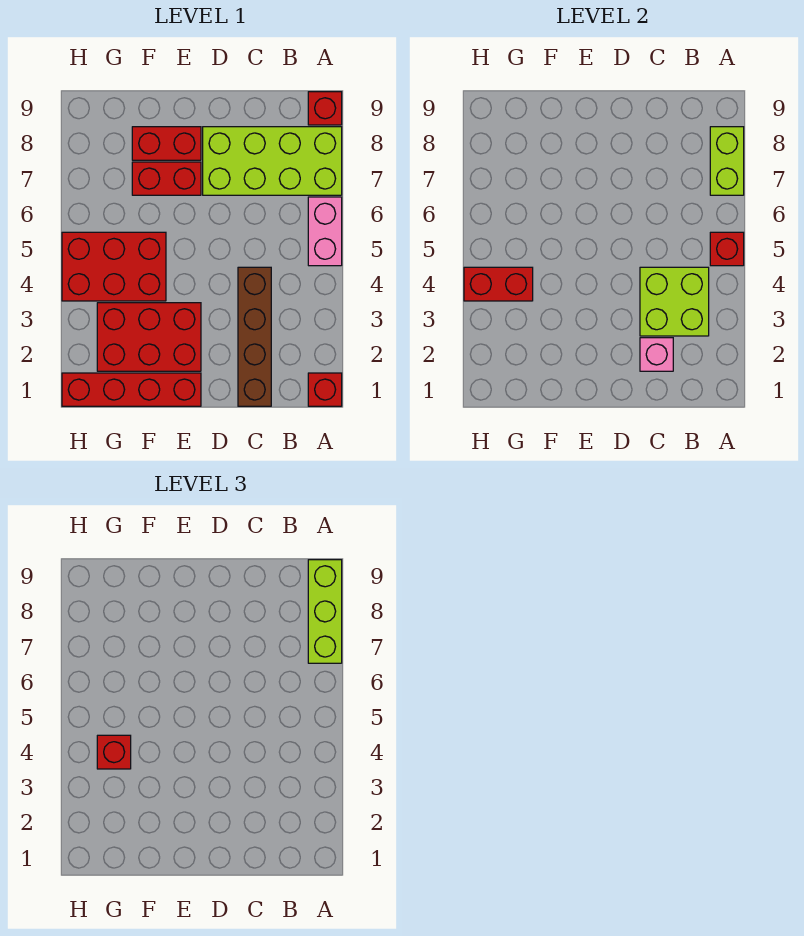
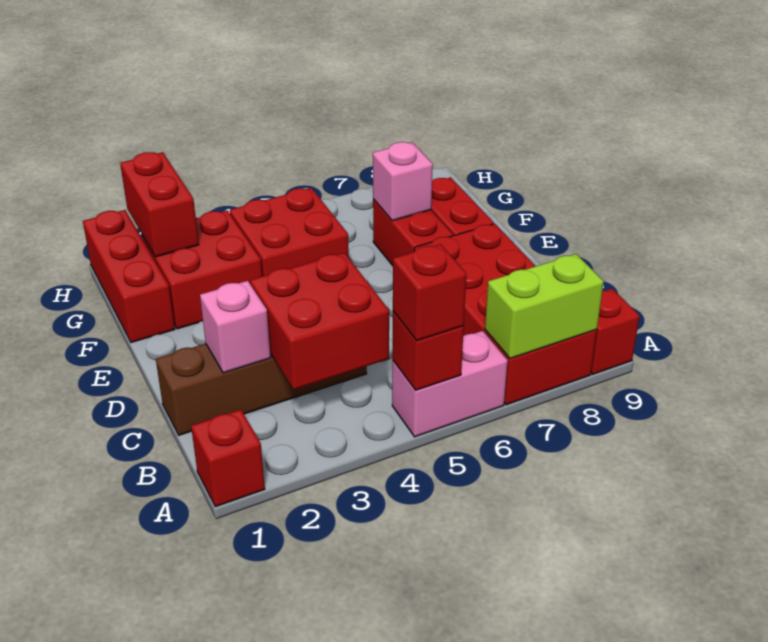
lime brick A7:D8 level 1 -> red brick A7:D8 level 1
lime brick A7:A9 level 3 -> none
lime brick B3:C4 level 2 -> red brick B3:C4 level 2
red brick E1:H1 level 1 -> red brick F1:H1 level 1
red brick E2:G3 level 1 -> red brick F2:G3 level 1
red brick F4:H5 level 1 -> red brick F4:G5 level 1
none -> pink brick F7 level 2
red brick G4:H4 level 2 -> red brick G2:H2 level 2
red brick G4 level 3 -> red brick A5 level 3

